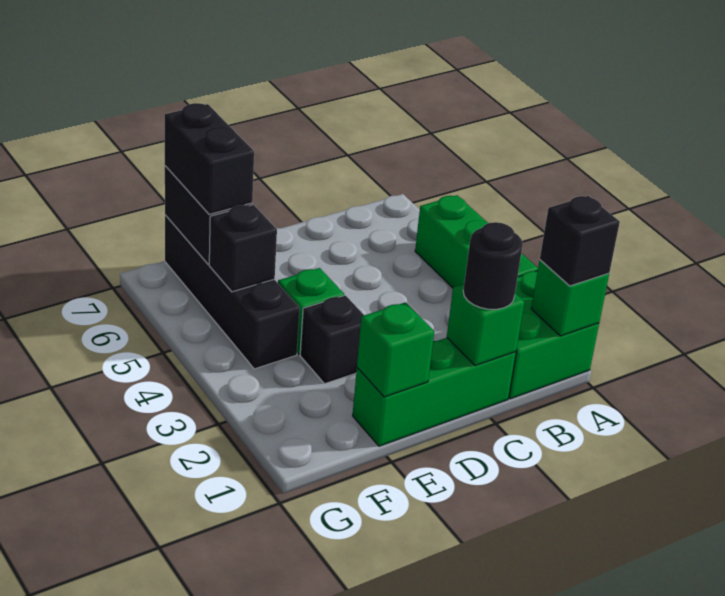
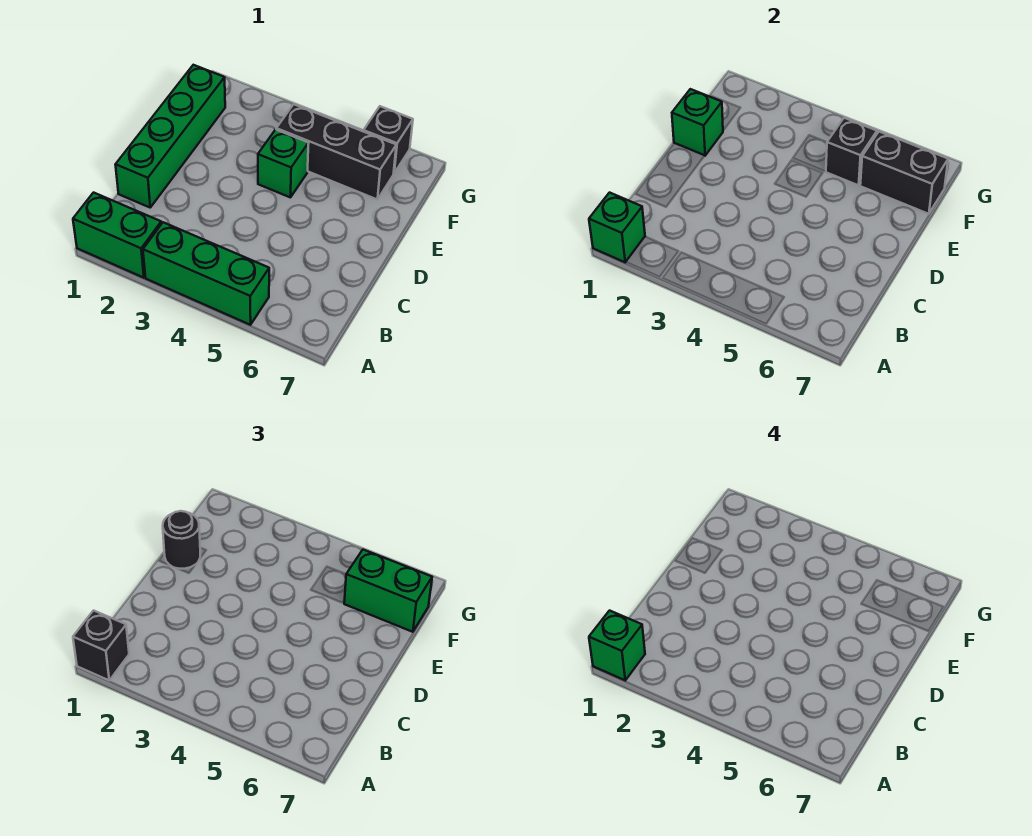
green brick A1:B2 level 1 -> green brick A1:A2 level 1
green brick C1:E1 level 1 -> green brick C1:F1 level 1
green brick C1 level 2 -> green brick A1 level 4
black round brick C1 level 3 -> black round brick E1 level 3
black brick E3 level 1 -> black brick G6 level 1
black brick F4:F7 level 1 -> black brick F4:F6 level 1
black brick F6:F7 level 3 -> green brick F6:F7 level 3

